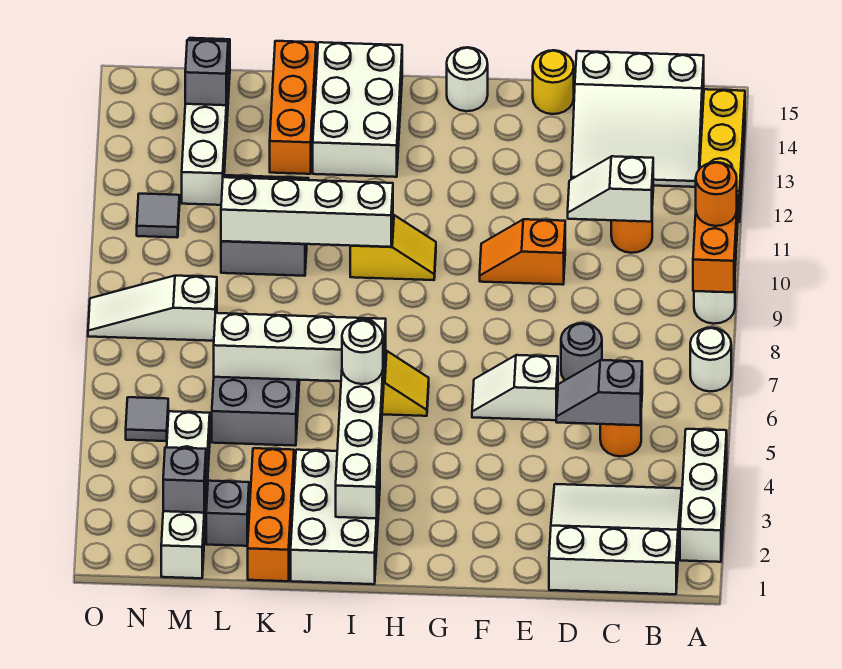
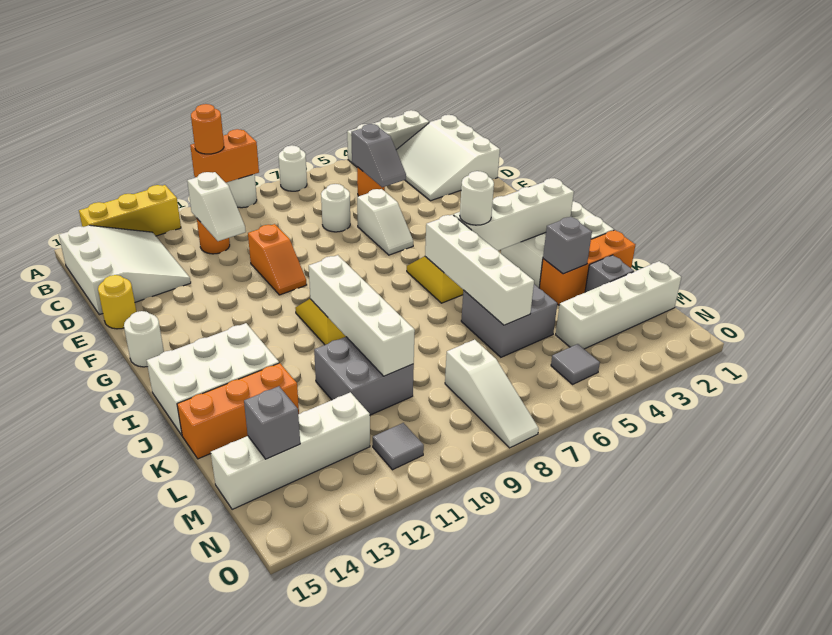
grey round brick D7 level 1 -> white round brick D7 level 1
grey brick M2 level 2 -> grey brick K3 level 2

